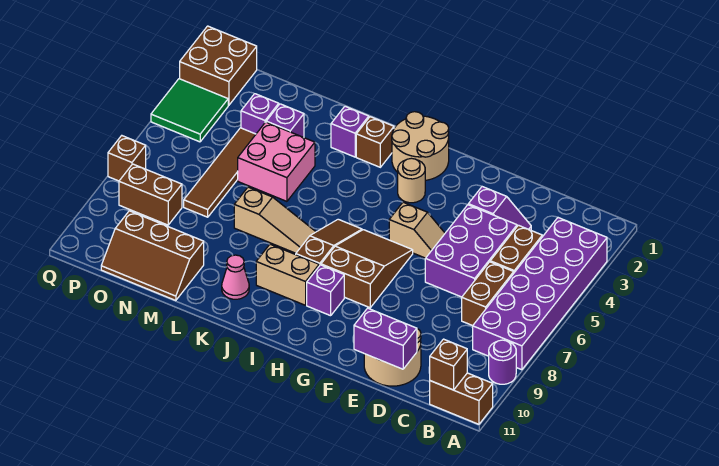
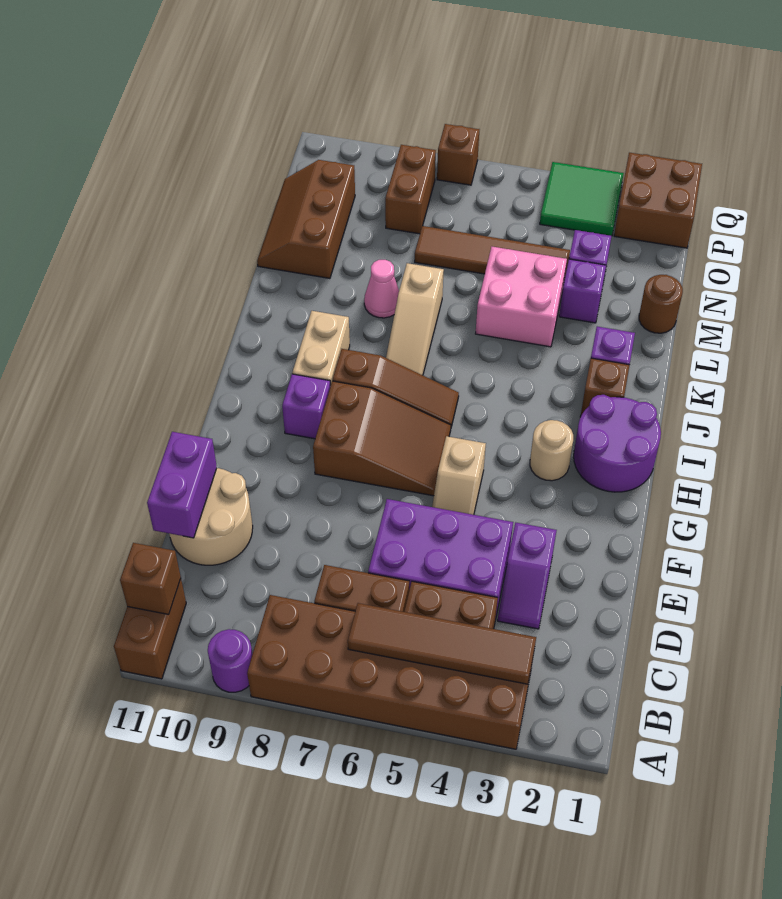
purple brick A3:B8 level 1 -> brown brick A3:B8 level 1
none -> brown tile B3:B6 level 2
tan round brick H1:I2 level 1 -> purple round brick H1:I2 level 1
pink cone K10 level 1 -> pink cone L8 level 1
none -> brown round brick M1 level 1

